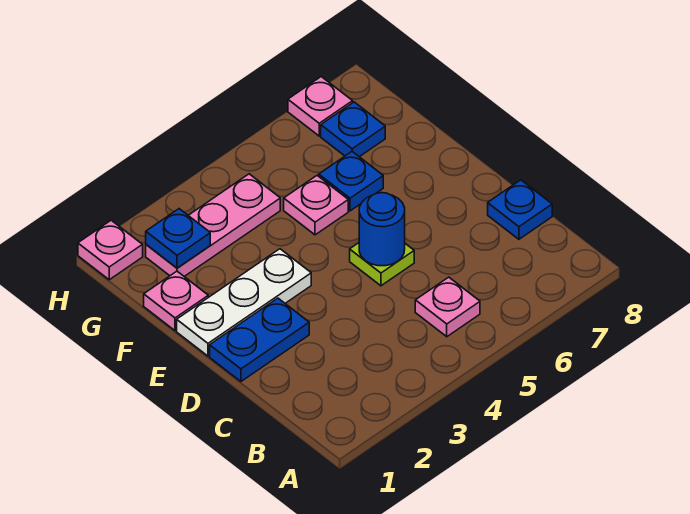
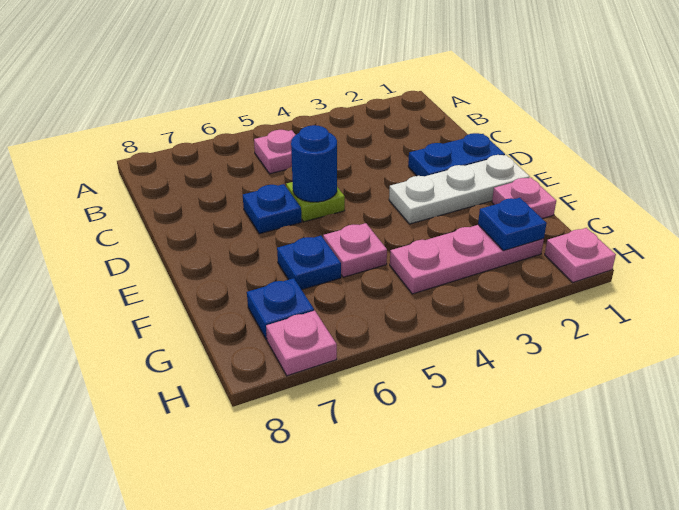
blue plate C8 level 1 -> blue plate D6 level 1

